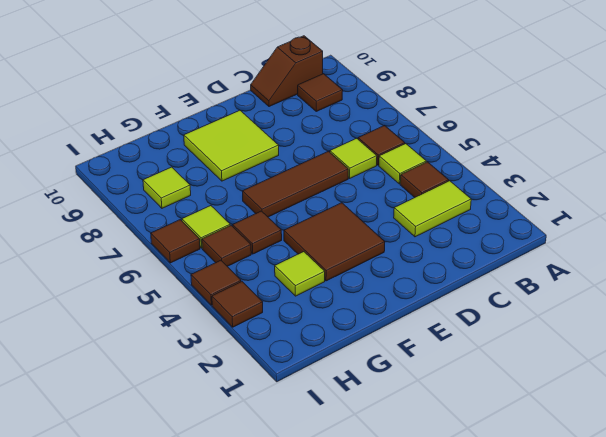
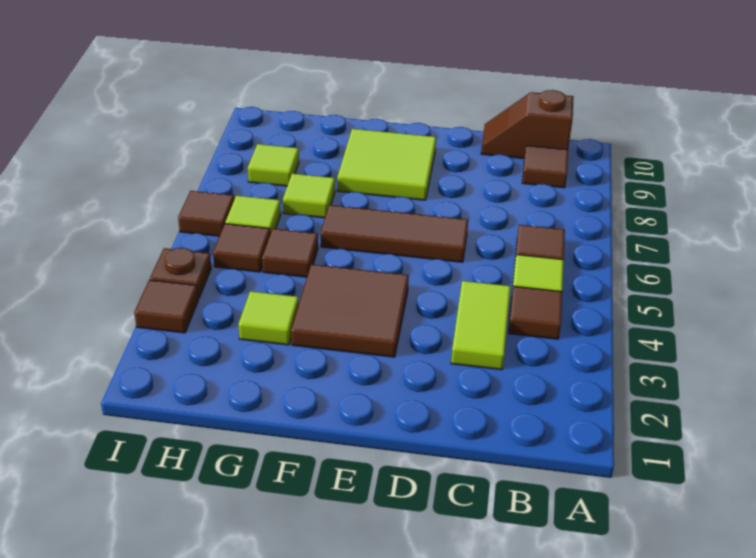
lime tile B3:C3 level 1 -> lime tile C3:C4 level 1
lime tile C6 level 1 -> lime tile G7 level 1
brown tile I4 level 1 -> brown plate I4 level 1

